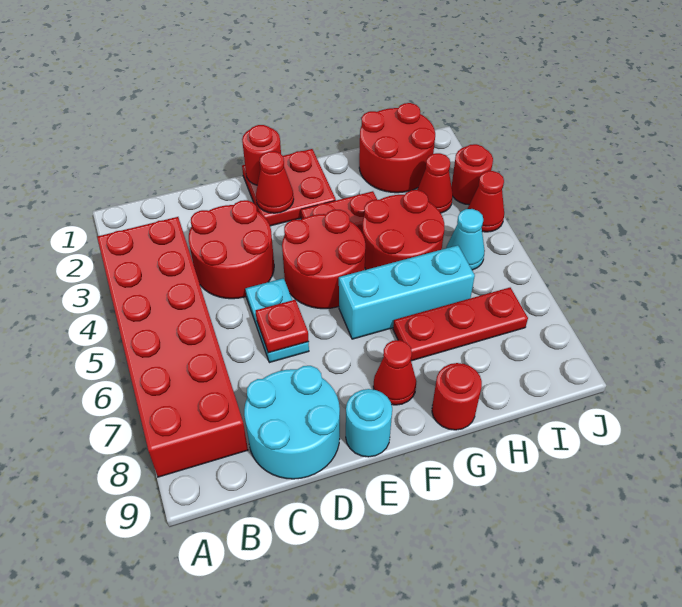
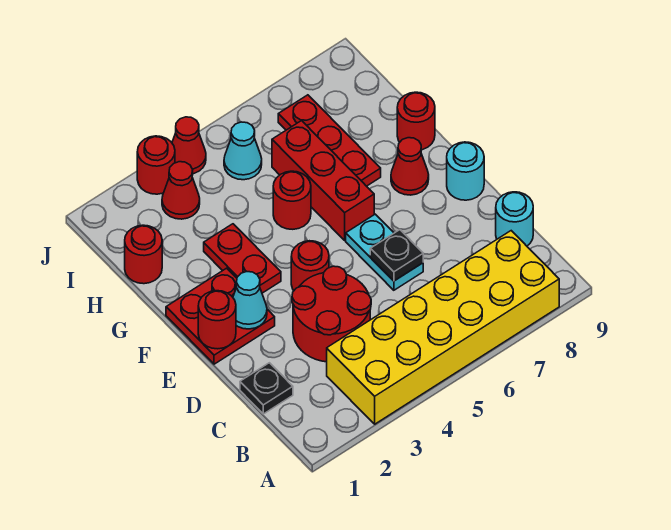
red brick A3:B8 level 1 -> yellow brick A3:B8 level 1
none -> black plate C1 level 1
cyan round brick C8:D9 level 1 -> cyan round brick C9 level 1
cyan plate D5:D6 level 1 -> cyan plate D6:E6 level 1
red plate D6 level 2 -> black plate D6 level 2
red cone E2 level 2 -> cyan cone E2 level 2
red round brick E4:F5 level 1 -> red round brick E4 level 1
cyan brick F6:H6 level 1 -> red brick F6:H6 level 1
red round brick G4:H5 level 1 -> red round brick G5 level 1
red round brick H1:I2 level 1 -> red round brick H1 level 1

